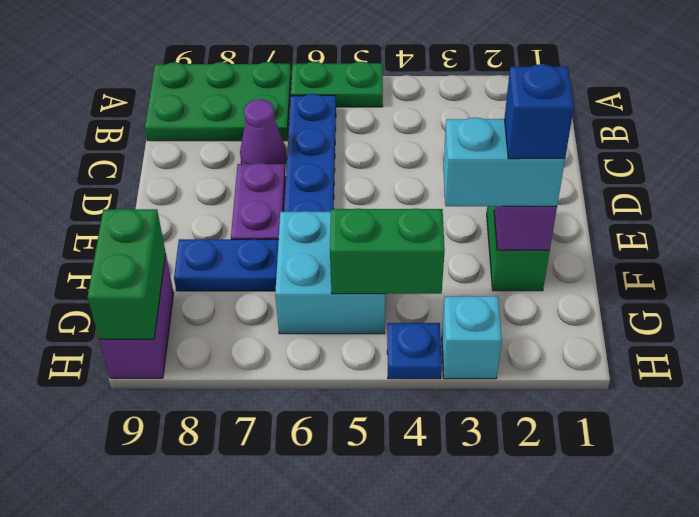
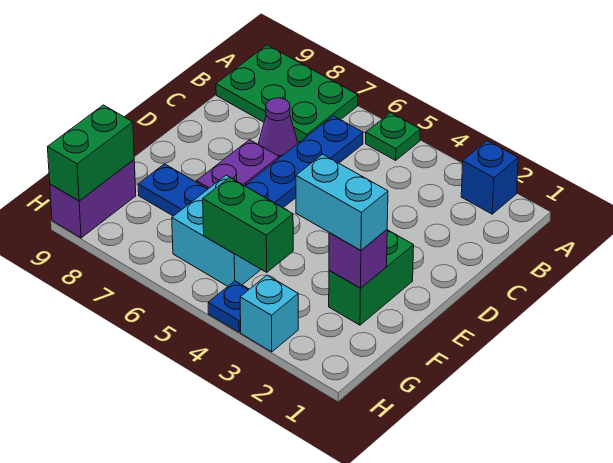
green plate A5:A6 level 1 -> green plate A5 level 1
blue brick F2 level 4 -> blue brick A2 level 1

